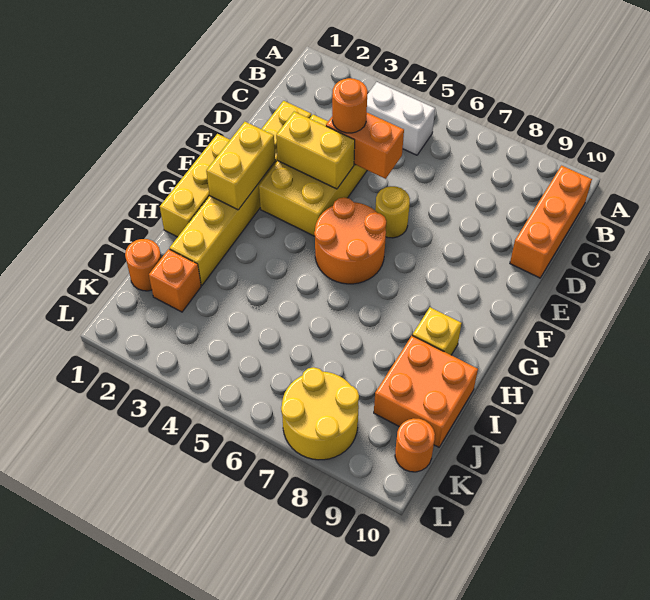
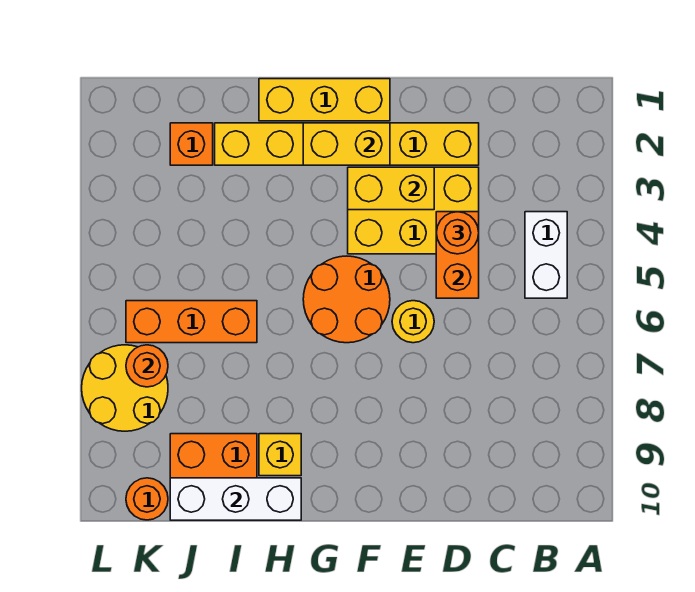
orange brick B10:D10 level 1 -> orange brick I6:K6 level 1
yellow brick E3:E4 level 2 -> yellow brick E3:F3 level 2
none -> white brick H10:J10 level 2
orange round brick J1 level 1 -> orange round brick K7 level 2

